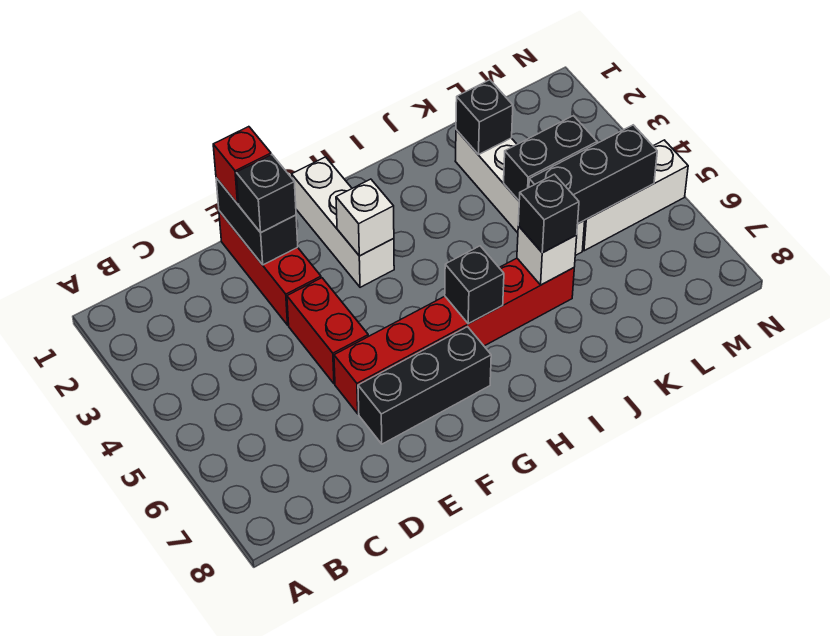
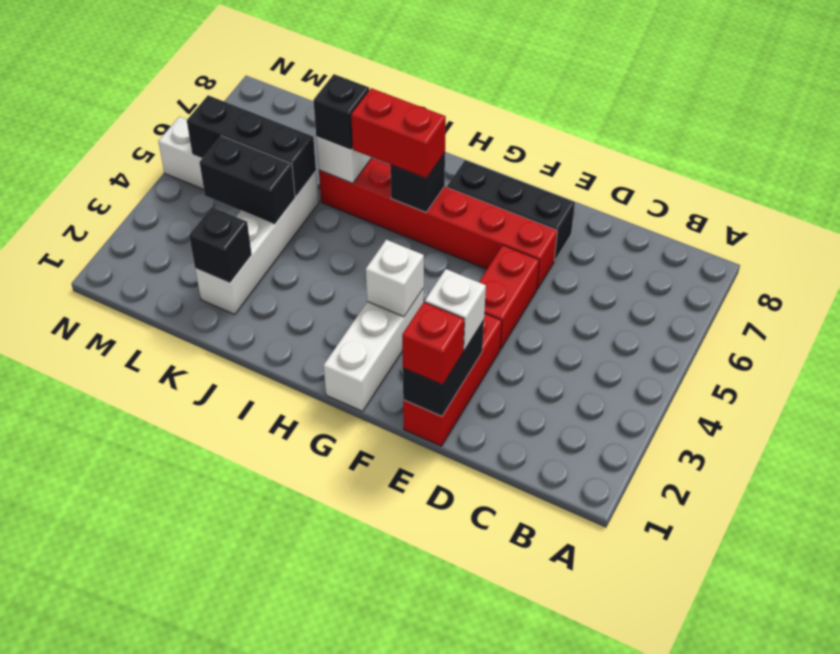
black brick E2 level 3 -> white brick E2 level 3
none -> red brick H6:I6 level 3

